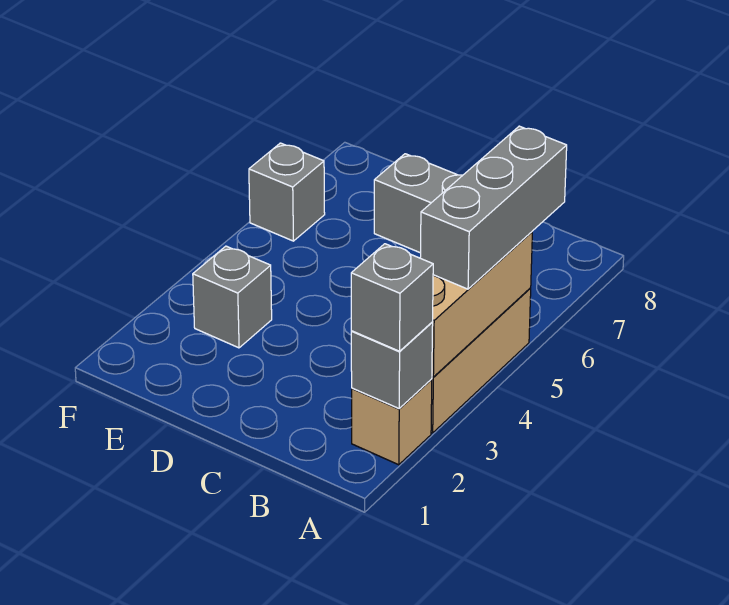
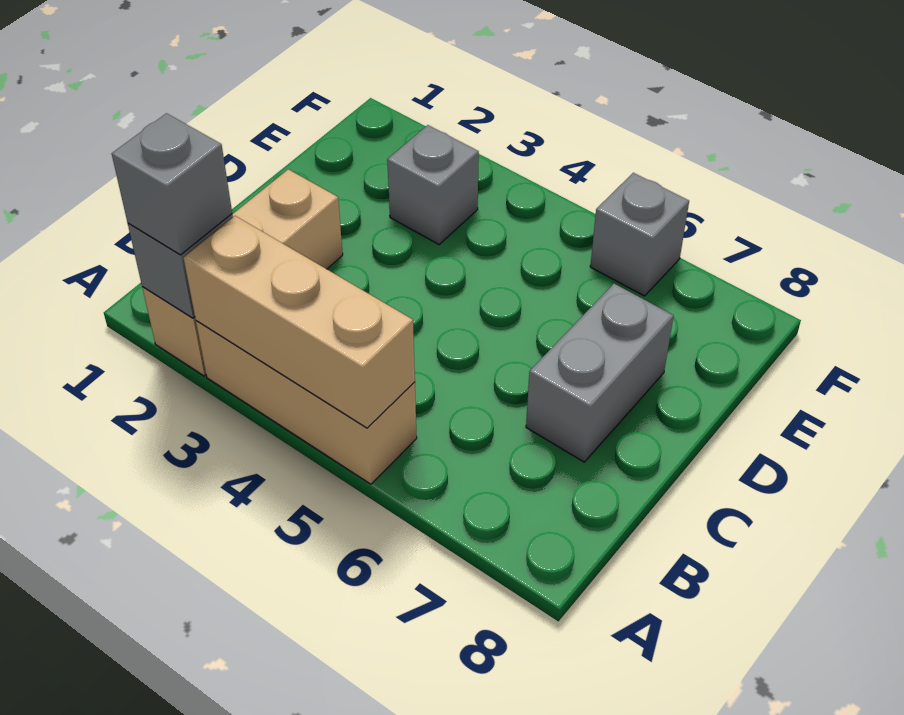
tan brick A2 level 1 -> tan brick A2:C2 level 1
grey brick A4:A6 level 3 -> none

